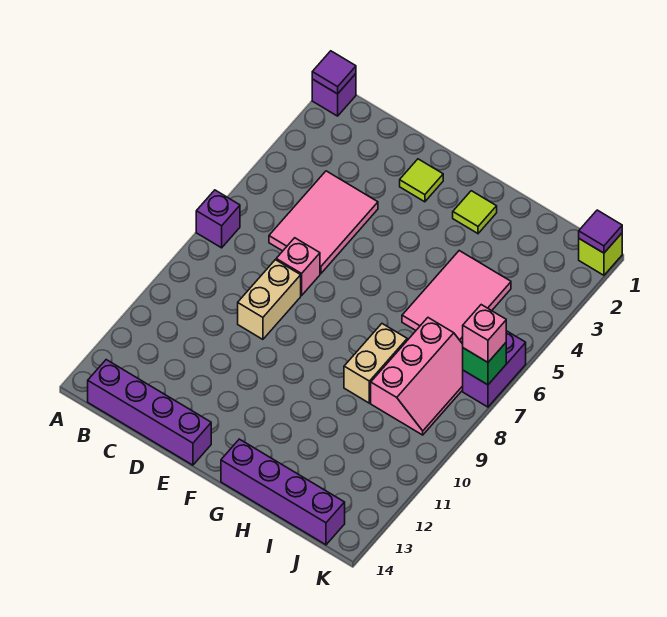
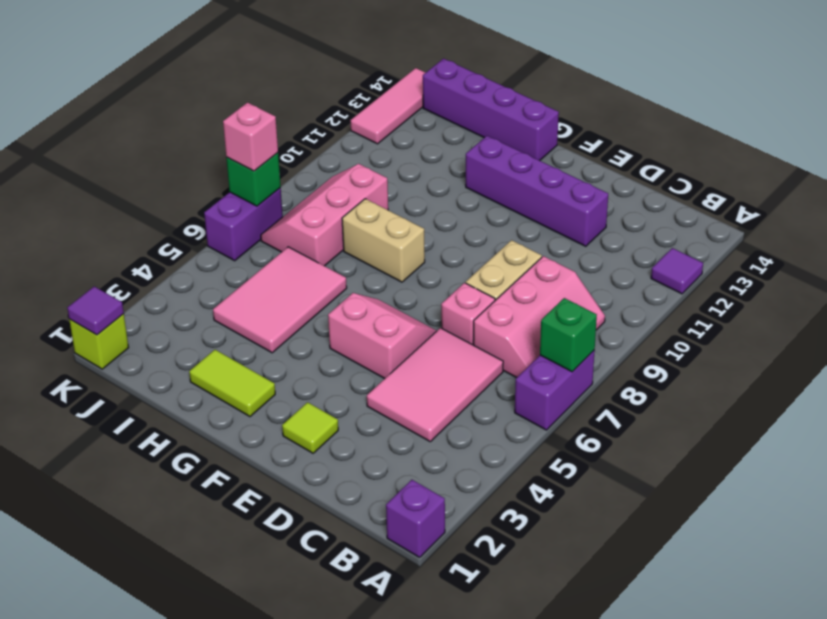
purple tile A1 level 2 -> purple tile A12 level 1
purple brick A7 level 1 -> purple brick A6:A7 level 1
none -> green brick A7 level 2
none -> pink slope B7:C9 level 1 top C
purple brick B14:E14 level 1 -> purple brick D12:G12 level 1
none -> pink slope E5:F6 level 1 top 5
lime tile G2 level 1 -> lime tile G2:H2 level 1
tan brick H8:H9 level 1 -> tan brick G8:H8 level 1
none -> pink tile K12:K14 level 1

